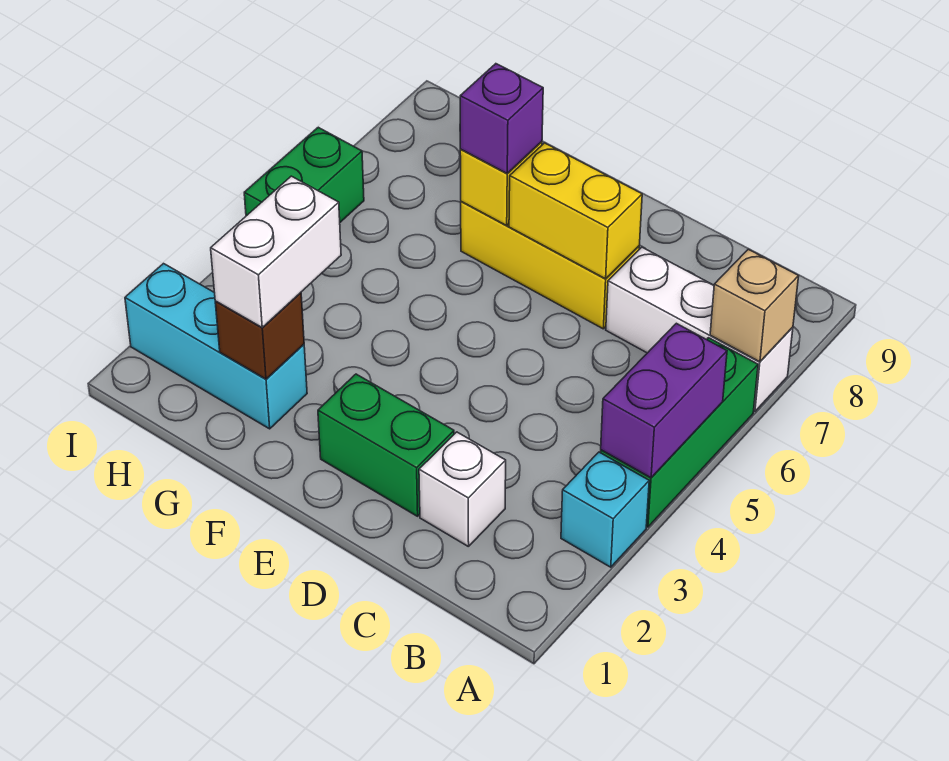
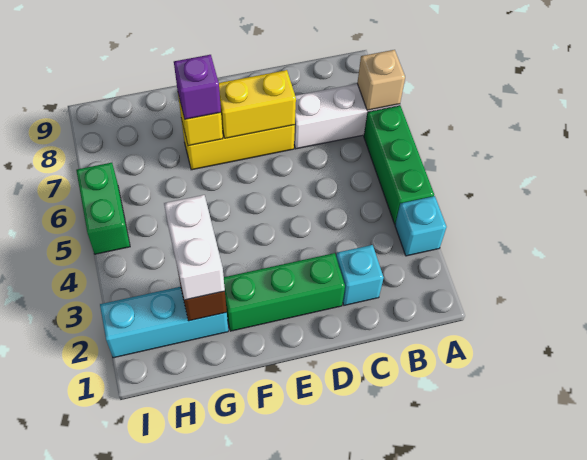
purple brick A4:A5 level 2 -> none
white brick C2 level 1 -> cyan brick C2 level 1
green brick D2:E2 level 1 -> green brick D2:F2 level 1

